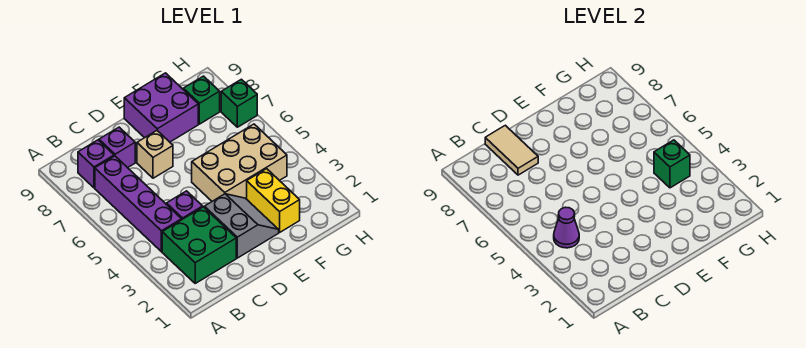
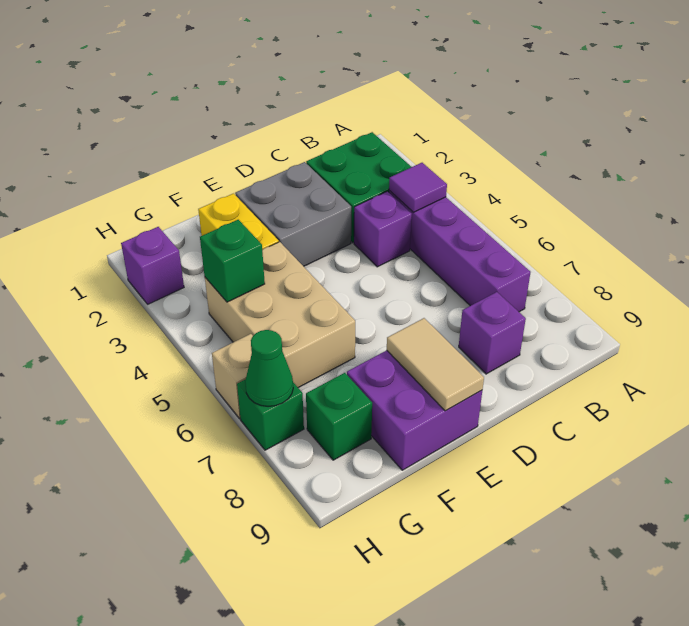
purple cone B4 level 2 -> purple tile B4 level 2
purple brick B8 level 1 -> purple brick H2 level 1
tan tile C8:C9 level 2 -> tan tile E8:E9 level 2
grey slope D2:E3 level 1 top D -> grey brick D2:E3 level 1
tan brick D7 level 1 -> tan brick H6 level 1
tan brick E4:G5 level 1 -> tan brick F4:G6 level 1
none -> green cone H7 level 2

